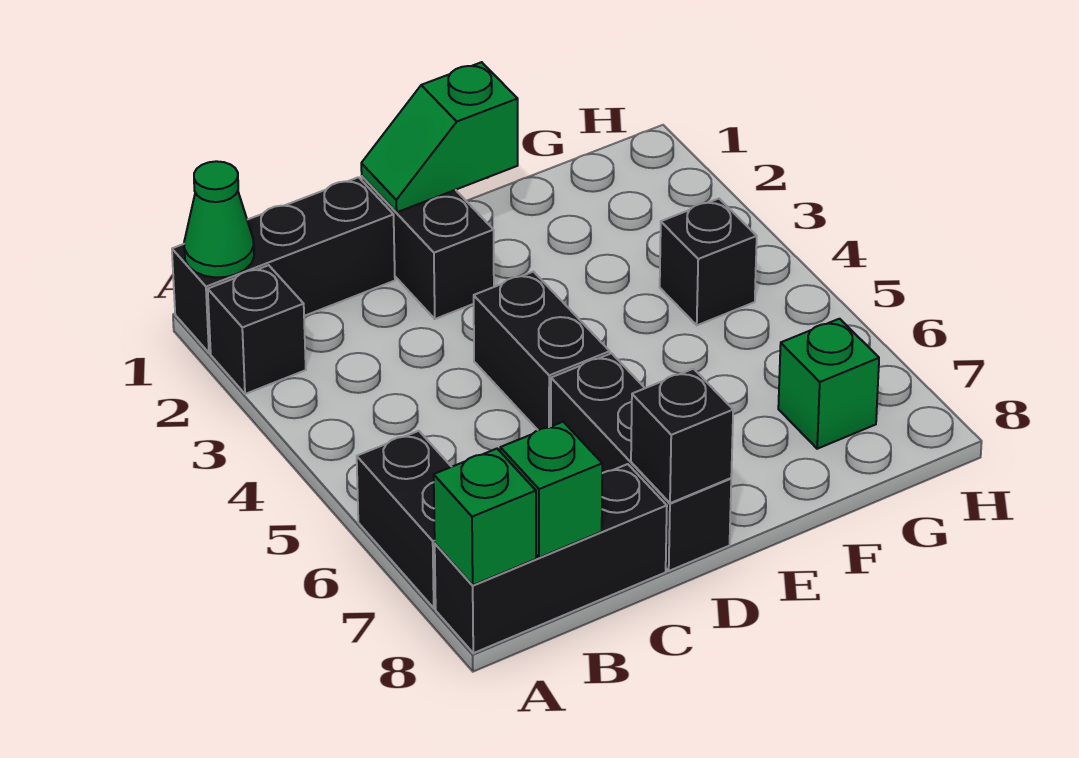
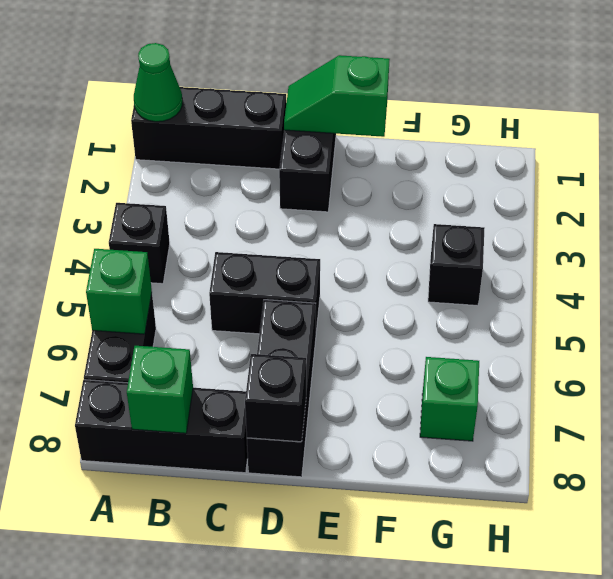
black brick A2 level 1 -> black brick A4 level 1
green brick A8 level 2 -> green brick A6 level 2
black brick D4:D5 level 1 -> black brick C5:D5 level 1

